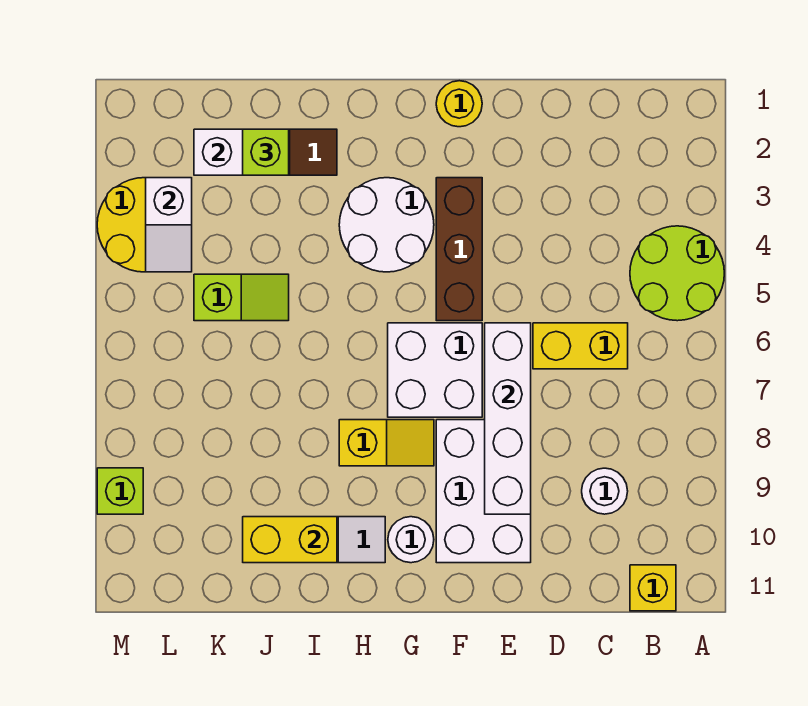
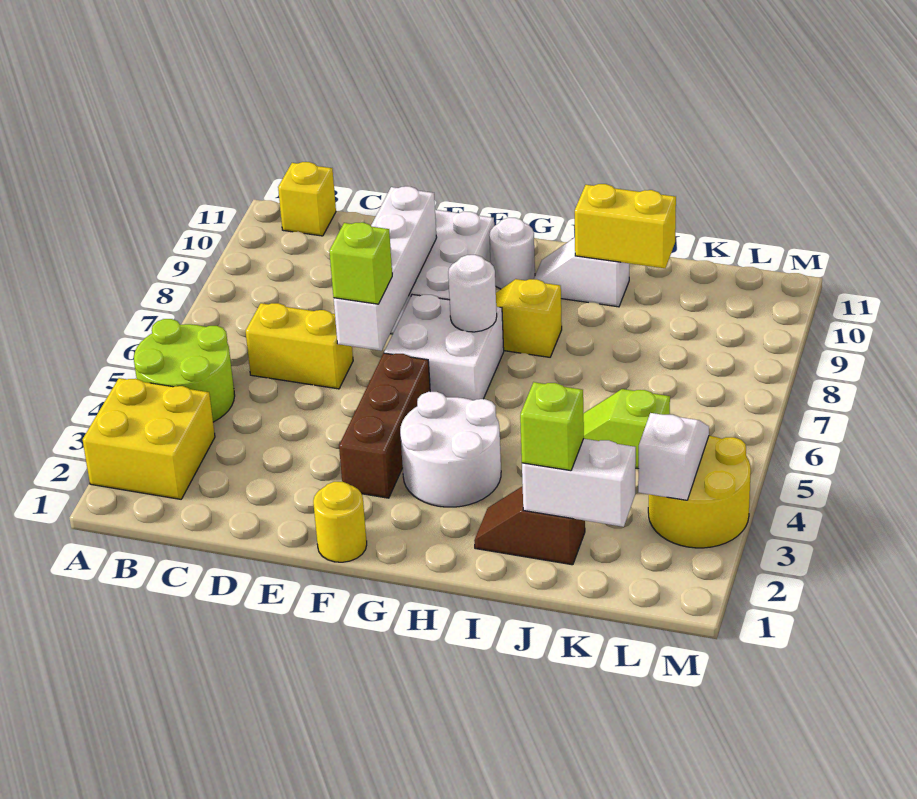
none -> yellow brick A2:B3 level 1
white round brick C9 level 1 -> white round brick G7 level 2
lime brick M9 level 1 -> lime brick E6 level 3

